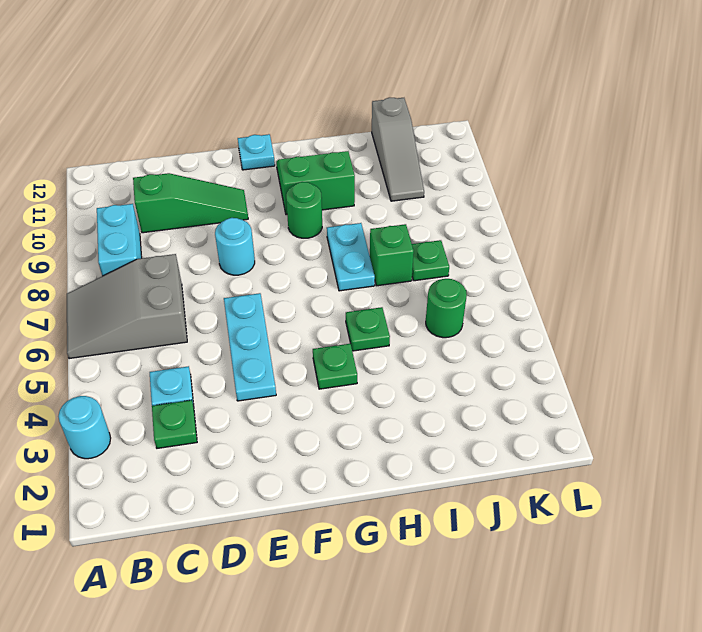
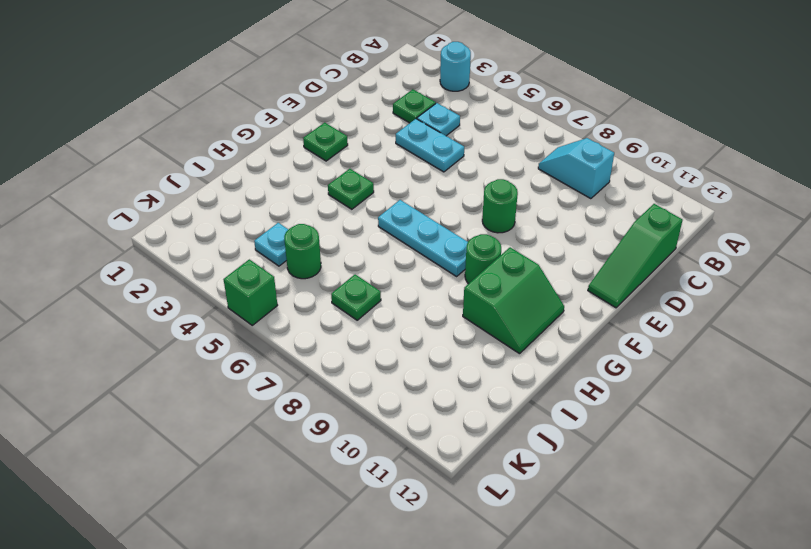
grey slope A6:C7 level 1 top C -> none
cyan brick B8:B9 level 1 -> cyan slope B8:B9 level 1 top 9
green slope C10:E10 level 1 top C -> green slope C12:E12 level 1 top C
cyan plate E4:E6 level 1 -> cyan plate G6:G8 level 1
cyan round brick E8 level 1 -> green round brick E8 level 1
cyan plate F12 level 1 -> cyan plate J4 level 1
green plate H5 level 1 -> green plate F2 level 1
cyan plate H7:H8 level 1 -> cyan plate D4:D5 level 1
green brick I7 level 1 -> green brick L5 level 1
grey slope J10:J12 level 1 top 12 -> none

